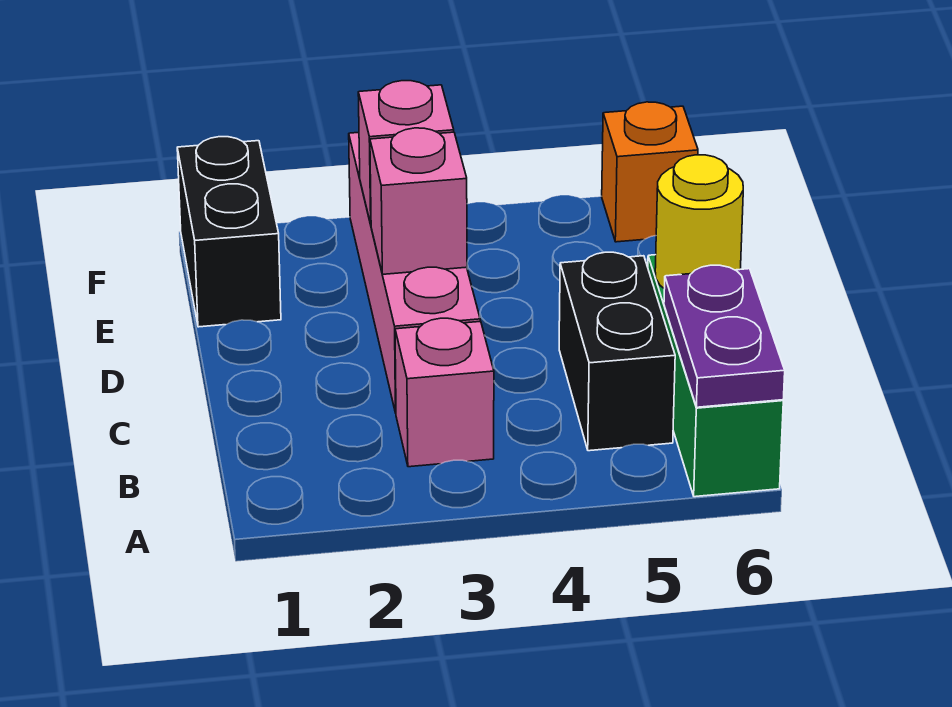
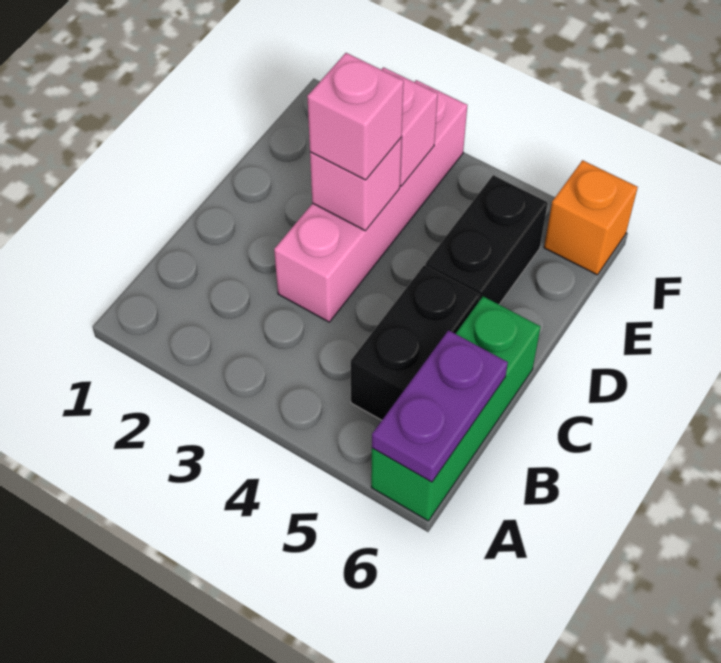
pink brick B3 level 1 -> pink brick D3 level 3
yellow round brick C6 level 2 -> none
black brick E1:F1 level 1 -> black brick D5:E5 level 1

